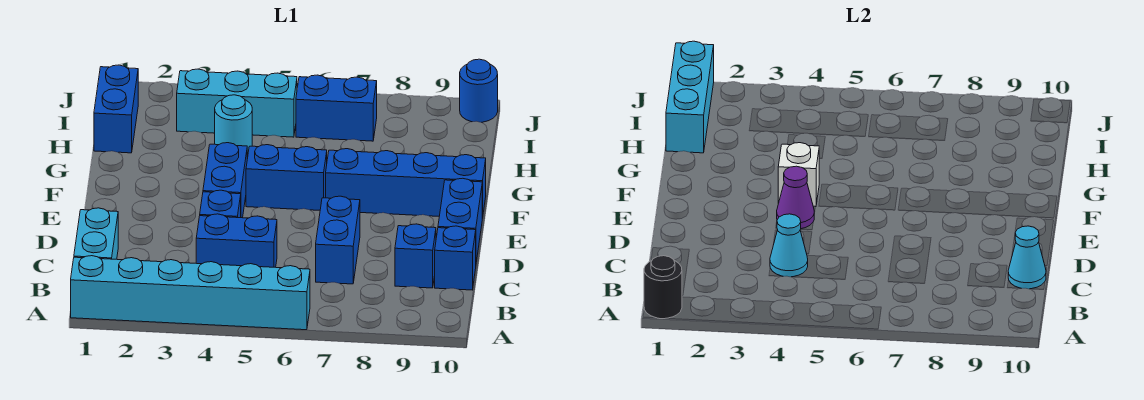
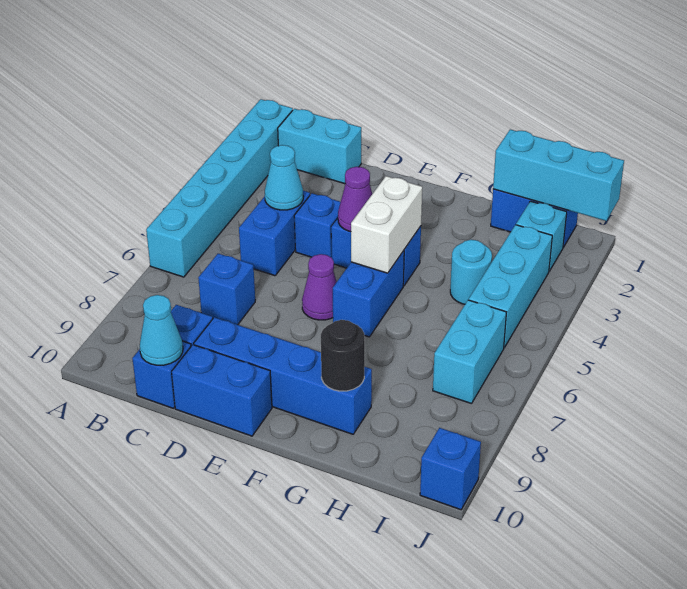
black round brick A1 level 2 -> black round brick G9 level 2
blue brick C7:D7 level 1 -> blue brick C7 level 1
none -> purple cone E6 level 1
white brick F4 level 2 -> white brick F4:F5 level 2
blue brick F7:F10 level 1 -> blue brick D9:G9 level 1
none -> cyan brick I2 level 1
blue brick I6:I7 level 1 -> cyan brick I6:I7 level 1
blue round brick J10 level 1 -> blue brick J10 level 1

